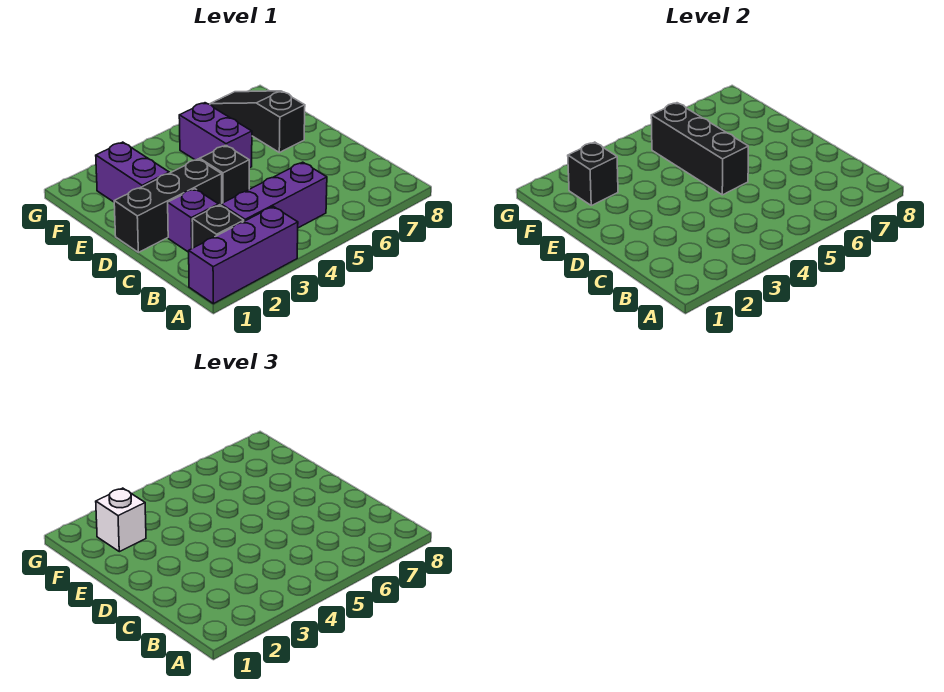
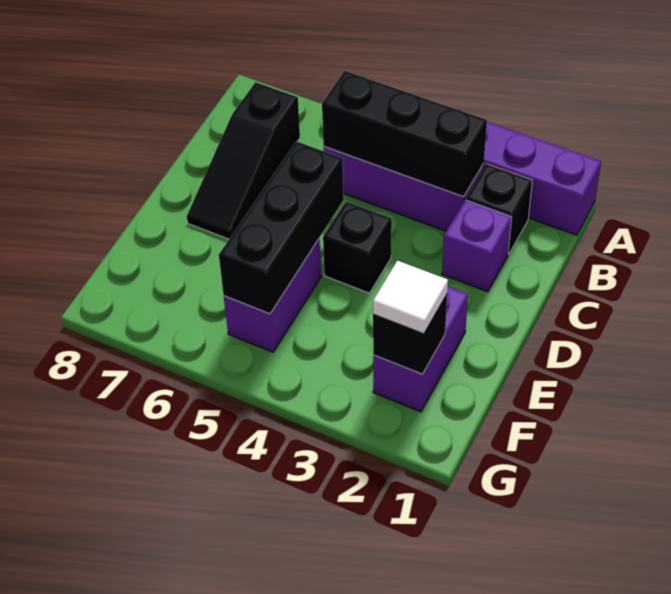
black brick D1:D3 level 1 -> black brick B3:B5 level 2
black slope E7:G7 level 1 top E -> black slope B7:D7 level 1 top B
white brick F2 level 3 -> white tile F2 level 3

